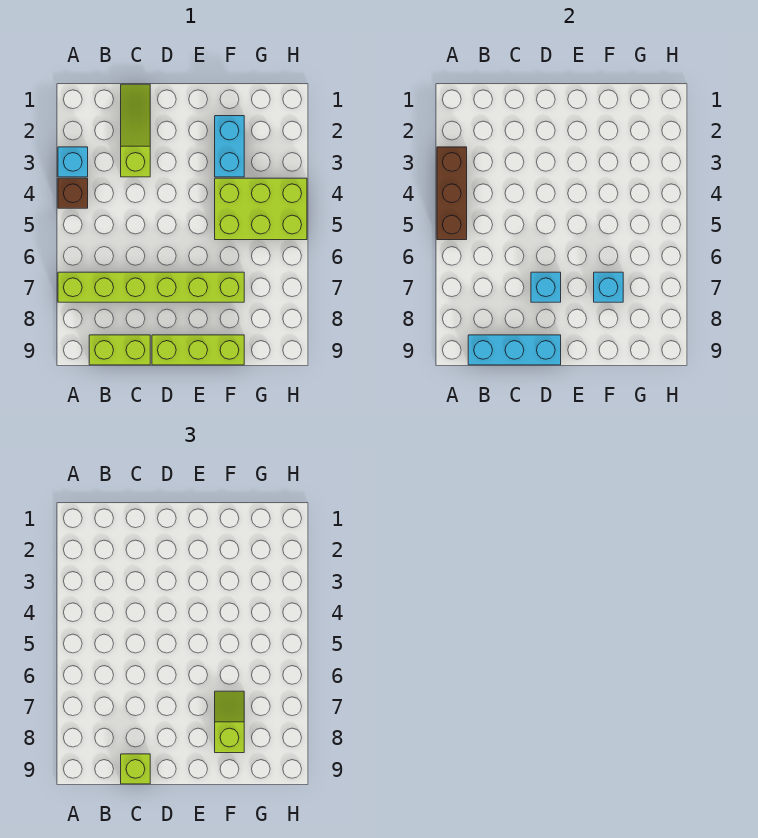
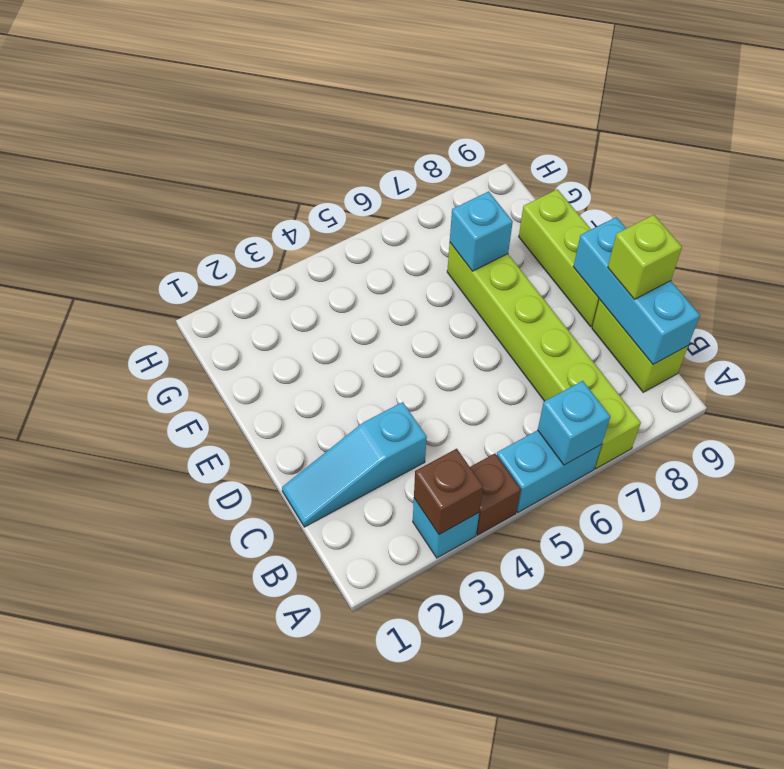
brown brick A3:A5 level 2 -> brown brick A3 level 2
lime slope C1:C3 level 1 top 3 -> cyan slope C1:C3 level 1 top 3
cyan brick D7 level 2 -> cyan brick A6 level 2
cyan brick F2:F3 level 1 -> cyan brick A5:A6 level 1
lime brick F4:H5 level 1 -> none
lime slope F7:F8 level 3 top 8 -> none

